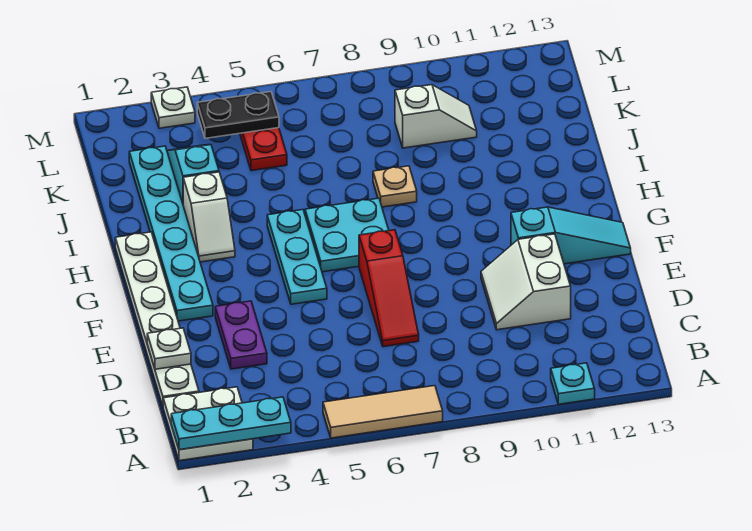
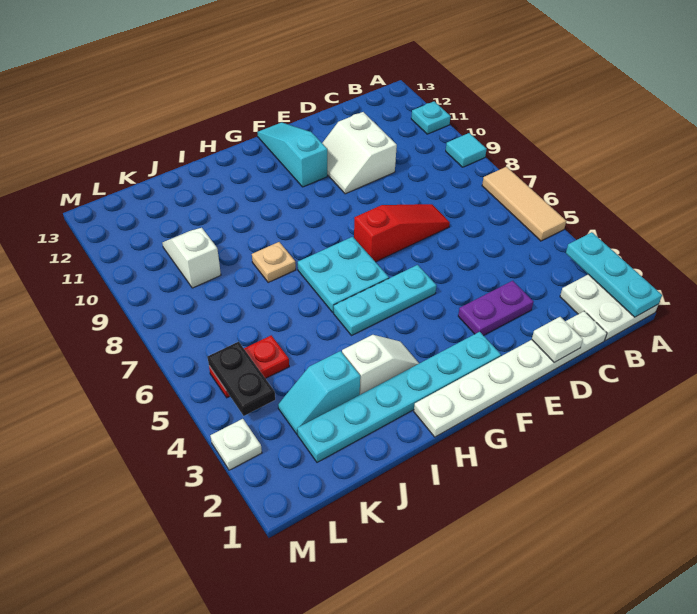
none -> cyan tile A9 level 1
white slope D10:E11 level 1 top 11 -> white slope D10:E11 level 1 top D

